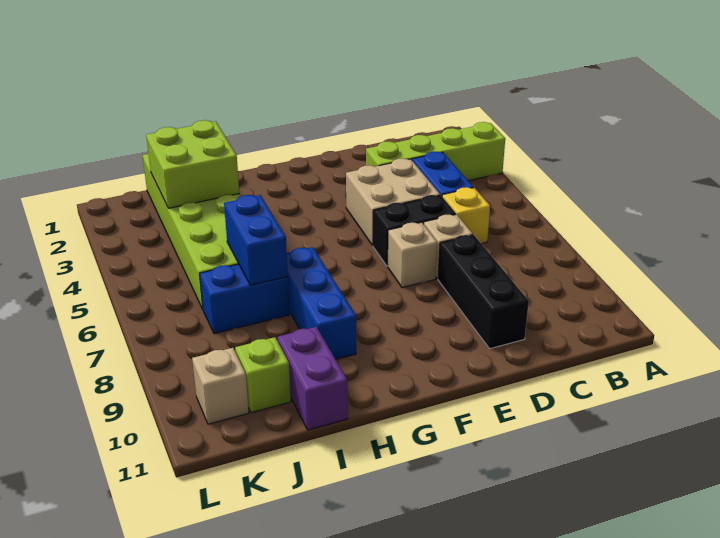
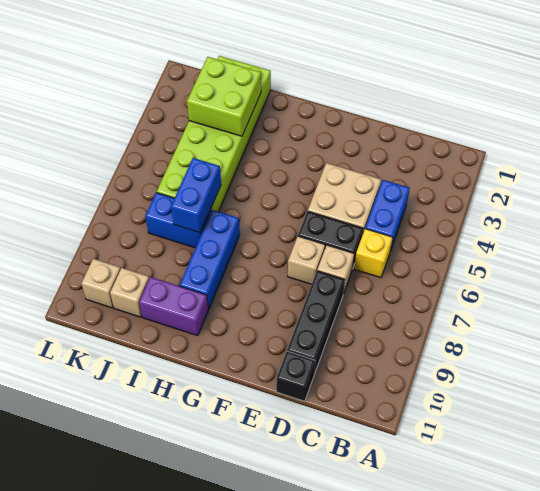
lime brick A3:D3 level 1 -> none
none -> black brick D11 level 1
purple brick I10:I11 level 1 -> purple brick H10:I10 level 1
lime brick J10 level 1 -> tan brick J10 level 1

